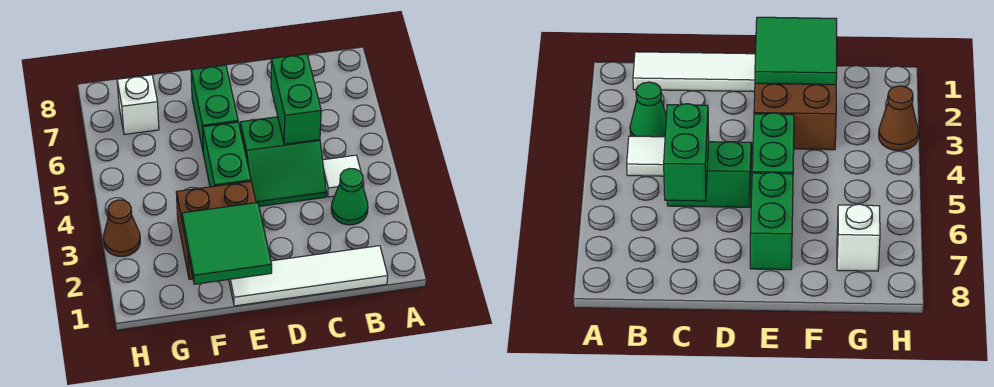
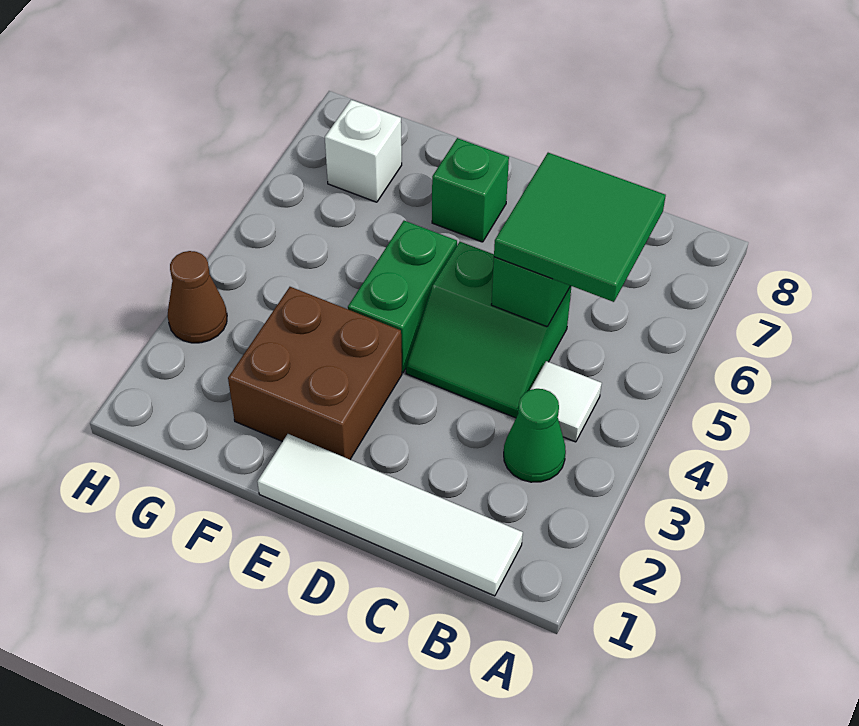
green tile E1:F2 level 2 -> green tile B5:C6 level 3
green brick E6:E7 level 1 -> green brick E7 level 1

